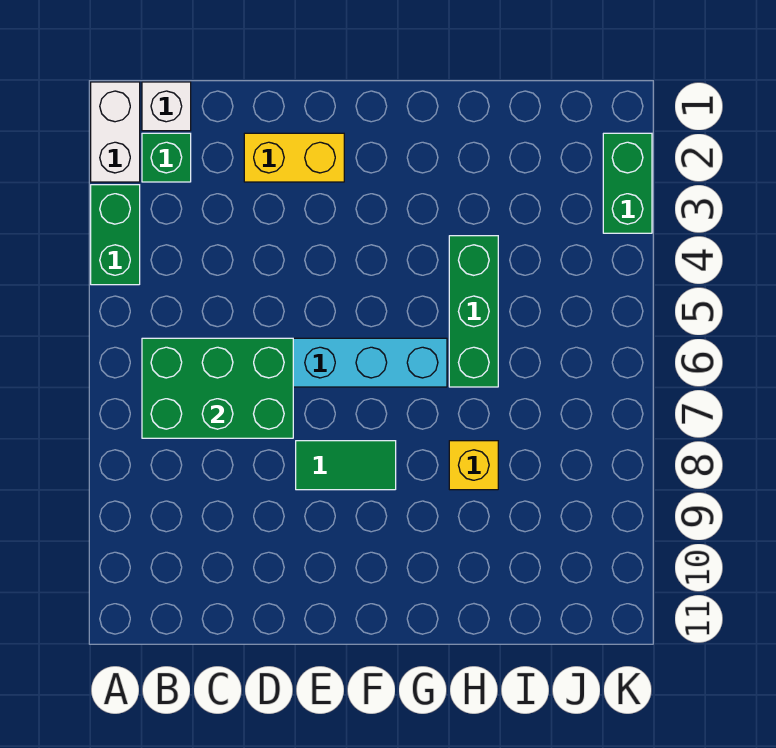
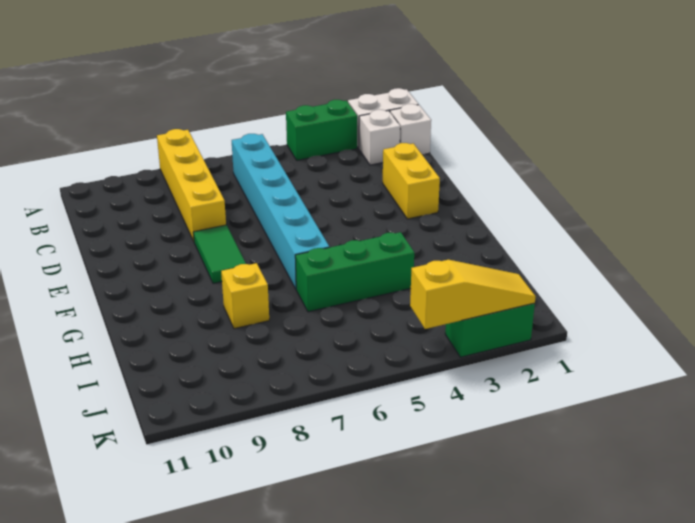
none -> yellow brick A8:D8 level 1
green brick B2 level 1 -> white brick B2 level 1
green brick B6:D7 level 2 -> none
none -> yellow slope K2:K4 level 2 top 4

